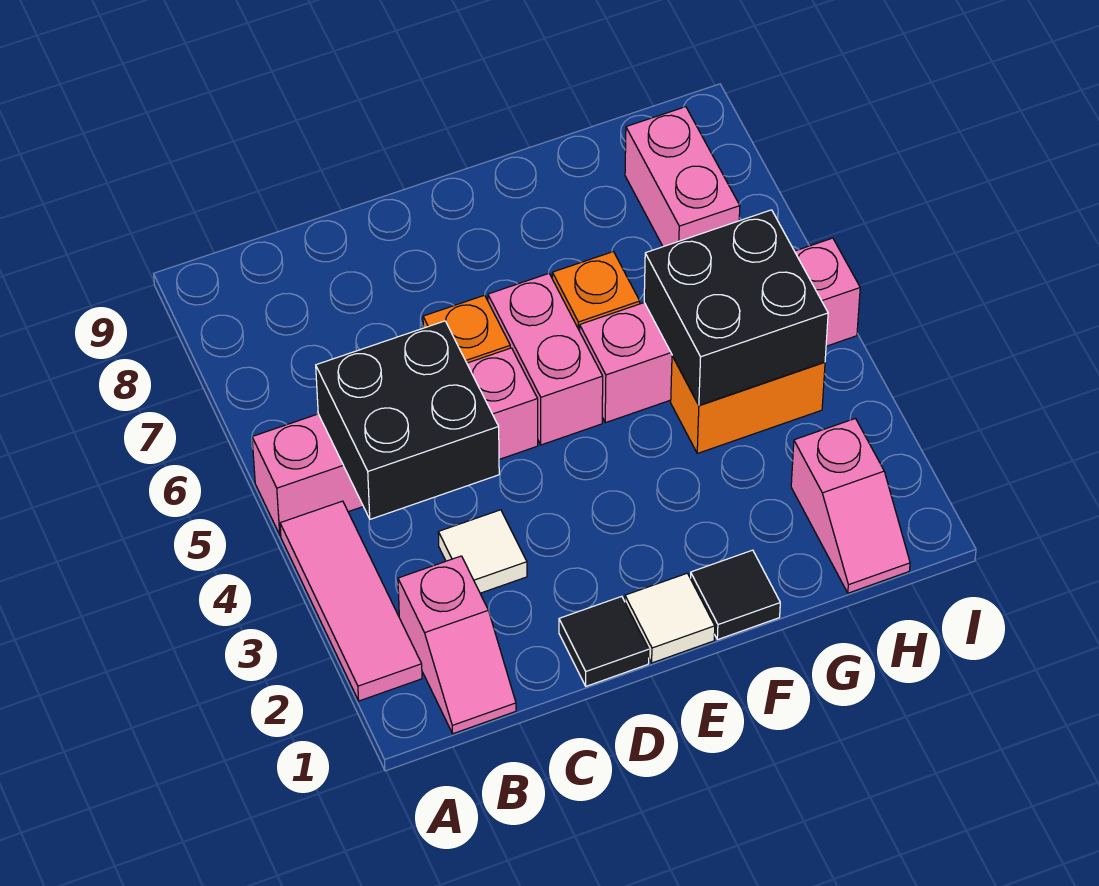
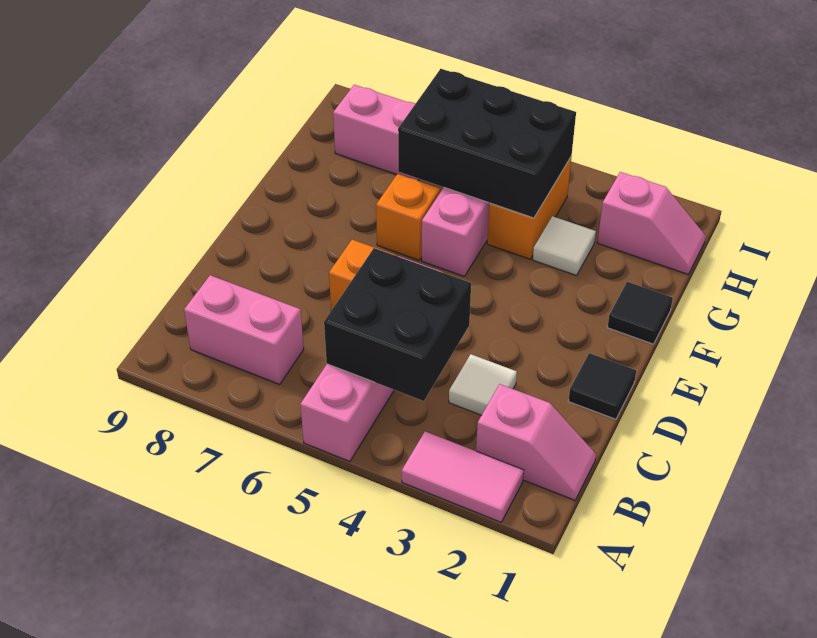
pink tile A2:A4 level 1 -> pink tile A2:A3 level 1
white tile E1 level 1 -> white tile G3 level 1
pink brick E5:E6 level 1 -> pink brick B7:B8 level 1
black brick G4:H5 level 2 -> black brick G4:H6 level 2

